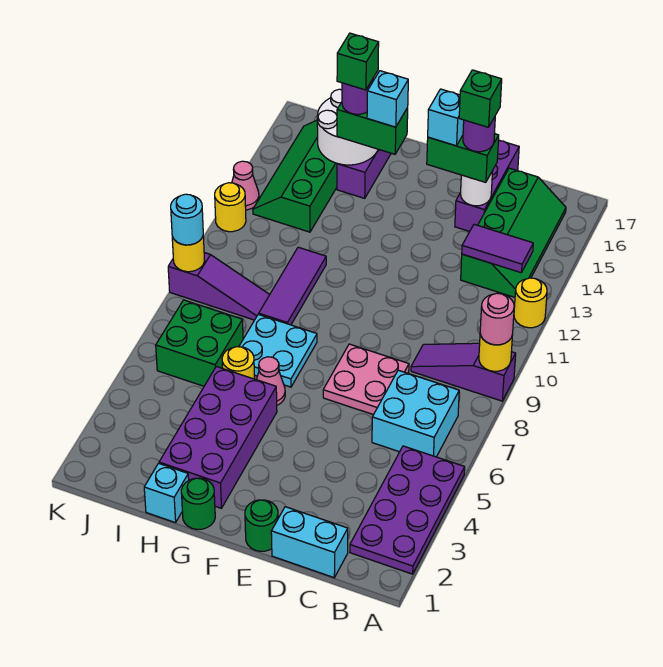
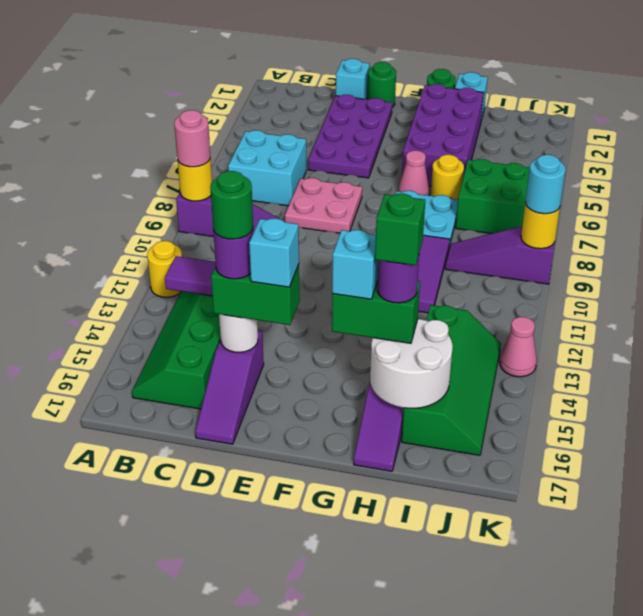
purple plate A2:B5 level 1 -> purple plate D2:E5 level 1
cyan brick C1:D1 level 1 -> cyan brick D1 level 1
purple brick D15:D17 level 1 -> purple slope D15:D17 level 1 top 15
green brick D15 level 5 -> green round brick D15 level 5
yellow round brick K12 level 1 -> none

